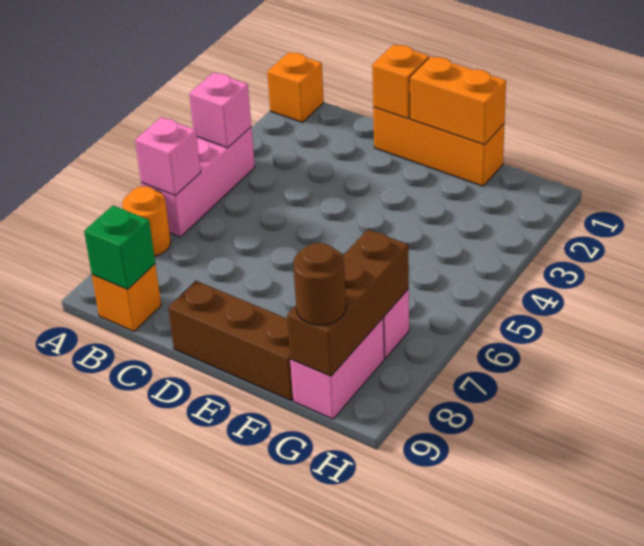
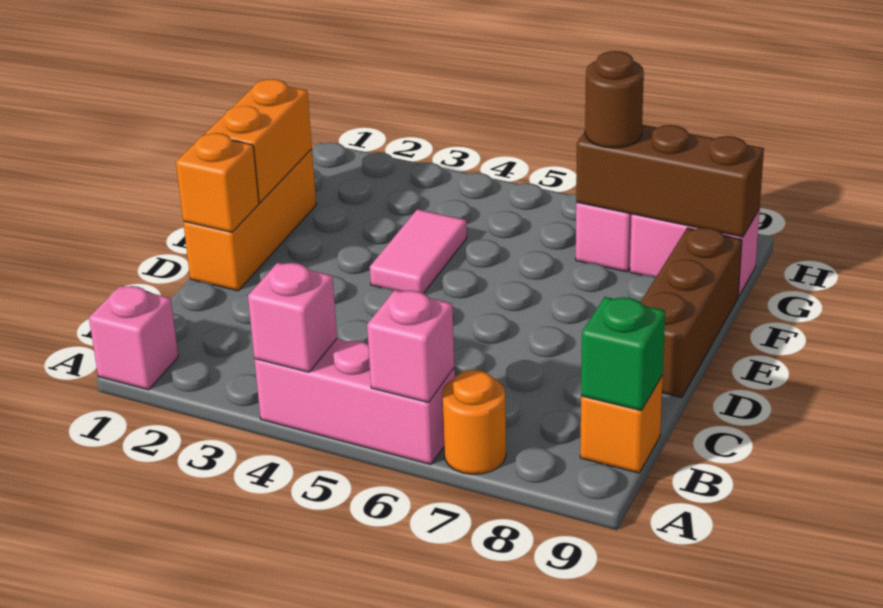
orange brick A1 level 1 -> pink brick A1 level 1
none -> pink tile E4:F4 level 1
brown round brick G9 level 3 -> brown round brick G7 level 3

